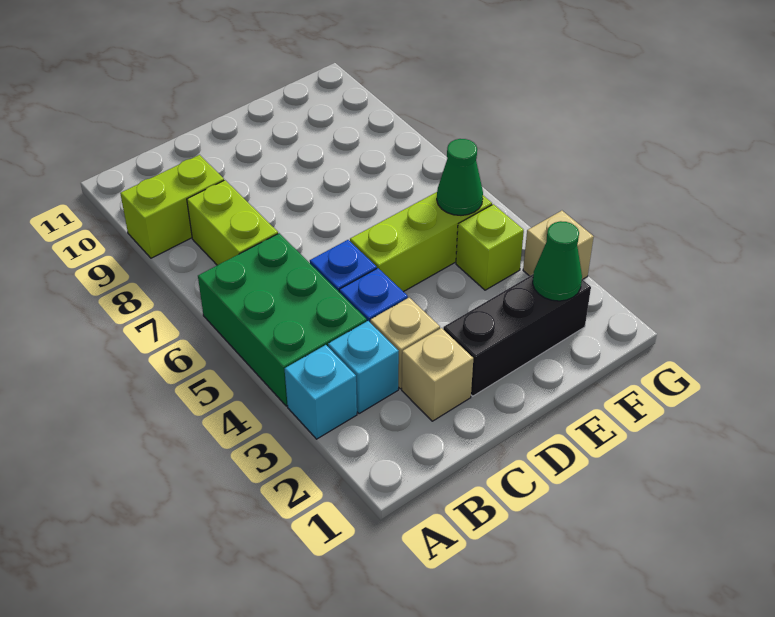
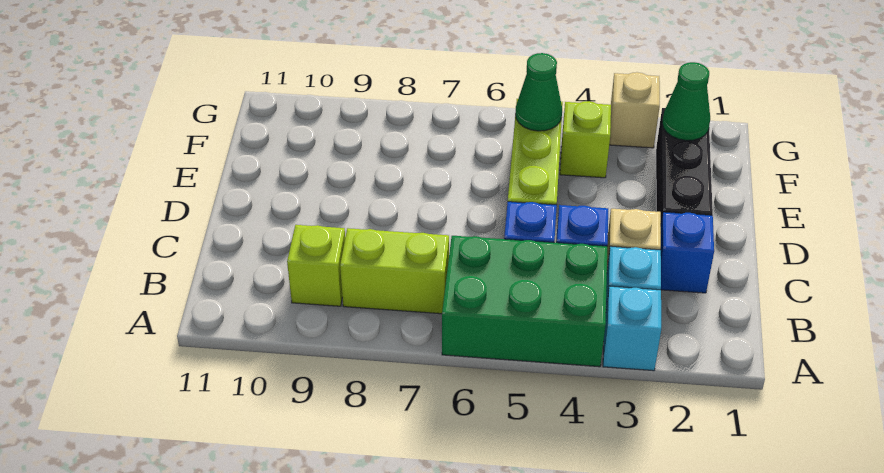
lime brick A9:B9 level 1 -> lime brick B9 level 1
tan brick C2 level 1 -> blue brick C2 level 1

